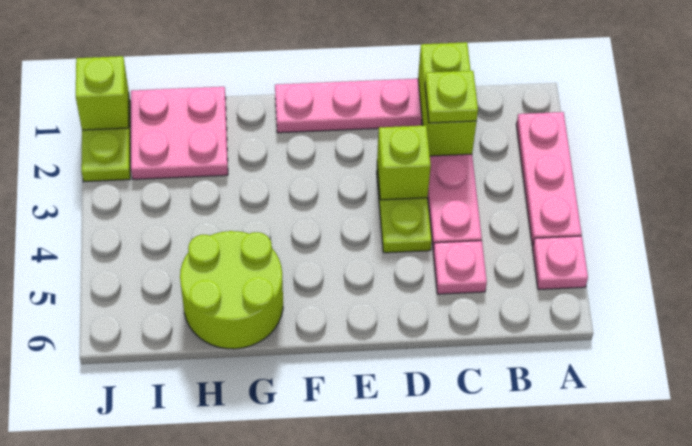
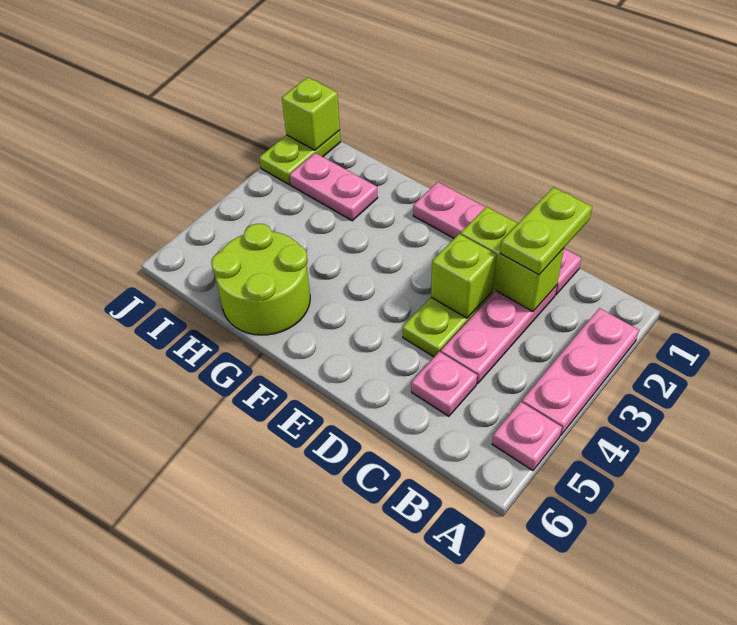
lime brick C1:C2 level 2 -> lime brick C2:D2 level 2
lime plate C2 level 3 -> lime plate C1:C2 level 3
pink plate H1:I2 level 1 -> pink plate H2:I2 level 1

